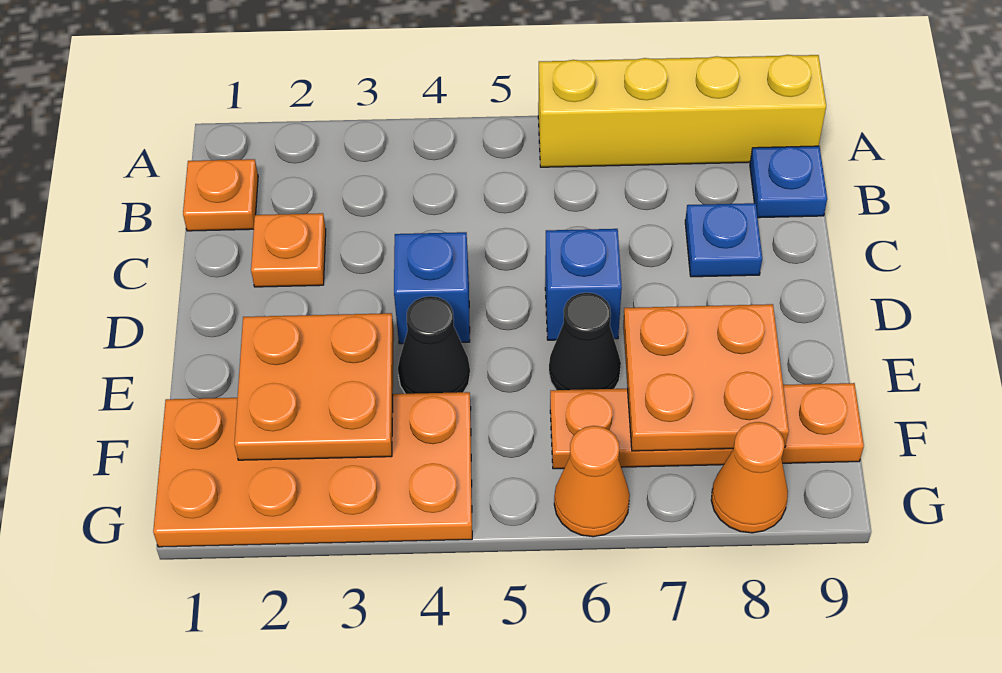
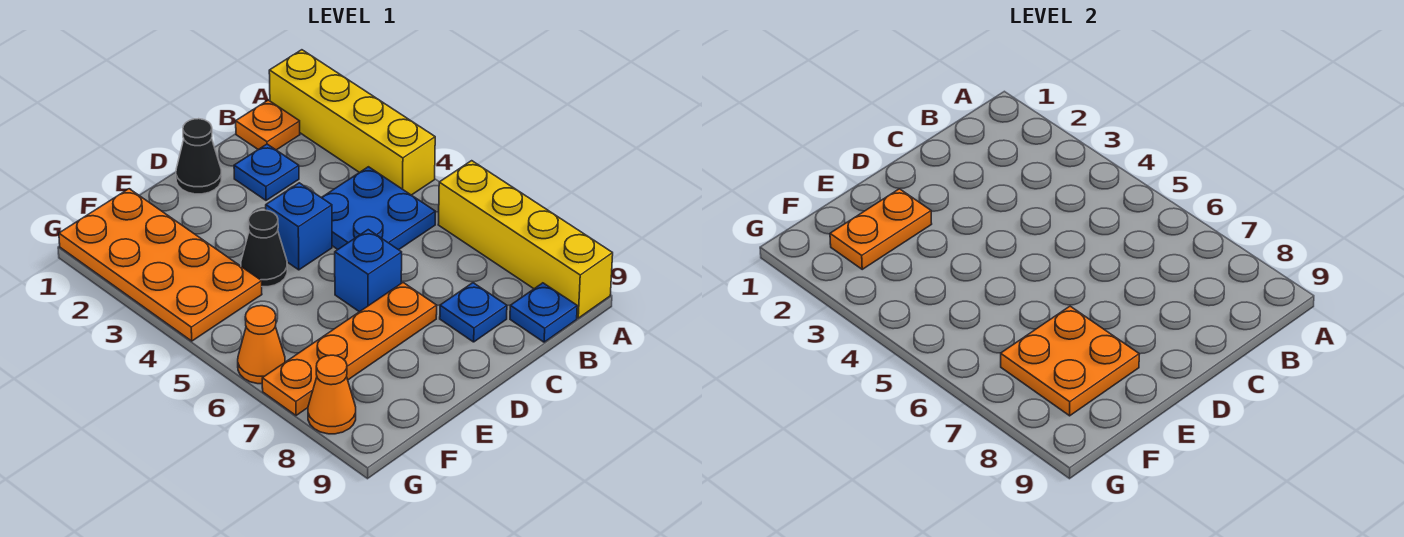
none -> yellow brick A1:A4 level 1
none -> blue plate B4:C5 level 1
orange plate C2 level 1 -> blue plate C2 level 1
orange plate E2:F3 level 2 -> orange plate E2:F2 level 2
black cone E6 level 1 -> black cone D1 level 1
orange plate F6:F9 level 1 -> orange plate D7:G7 level 1

